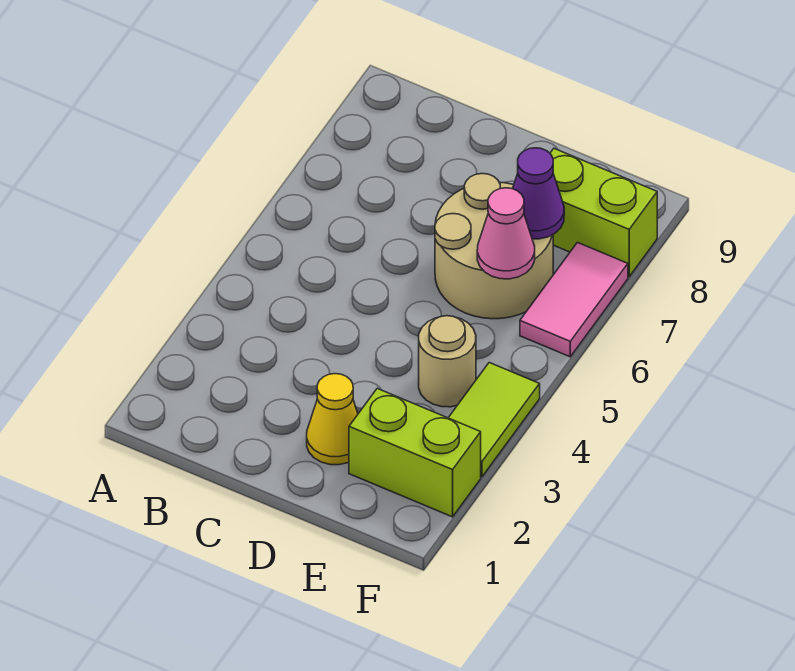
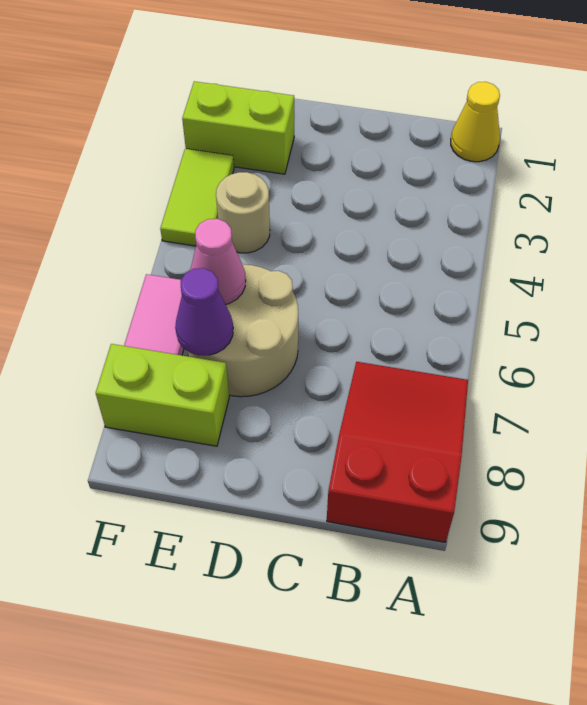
none -> red slope A7:B9 level 1 top 9
yellow cone D2 level 1 -> yellow cone A1 level 1

